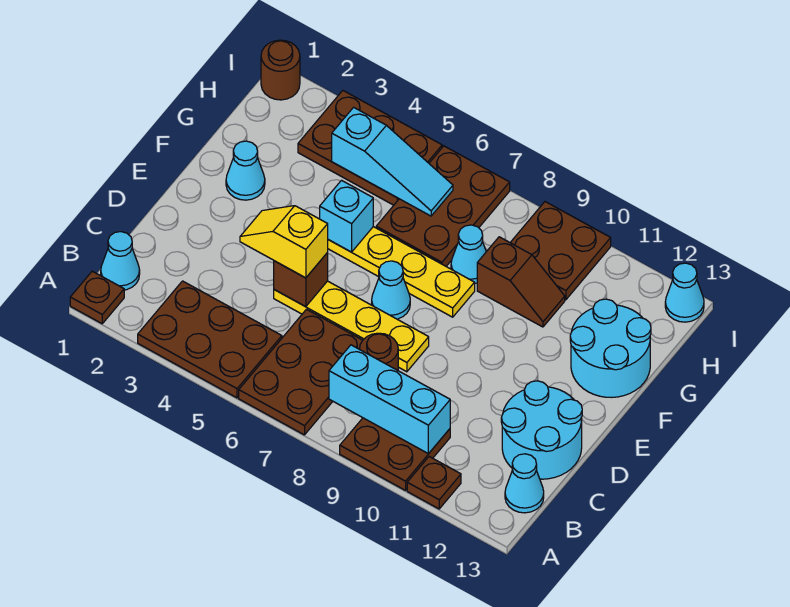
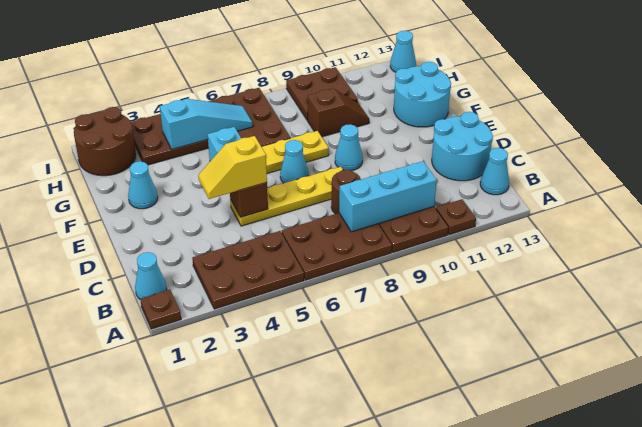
brown plate A6:C7 level 1 -> brown plate A6:B8 level 1
cyan cone G8 level 1 -> cyan cone E9 level 1
brown round brick I1 level 1 -> brown round brick H1:I2 level 1

